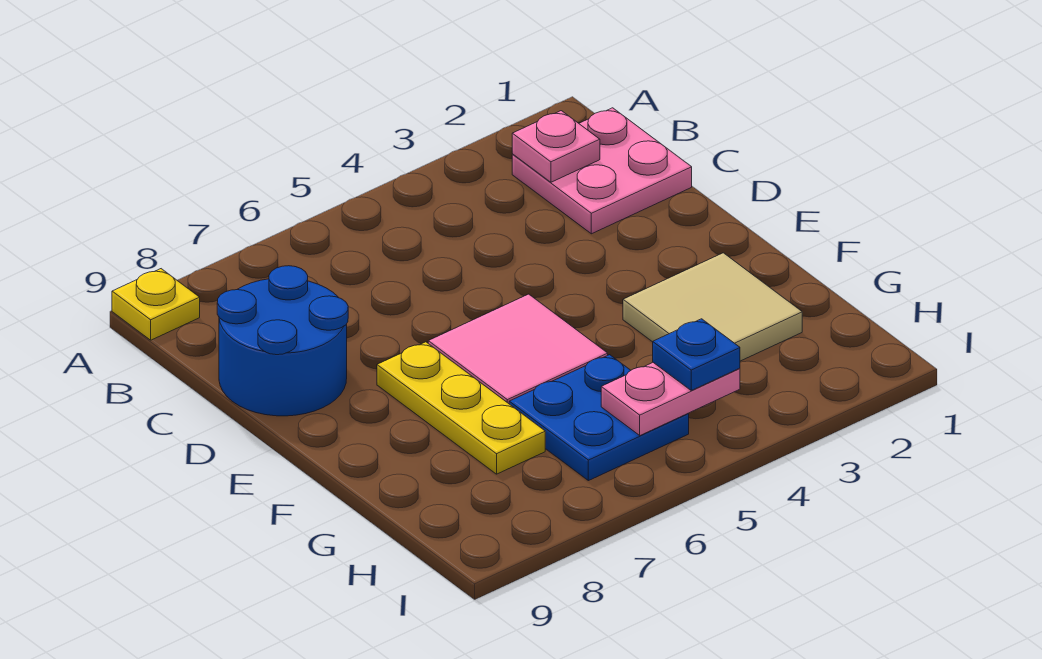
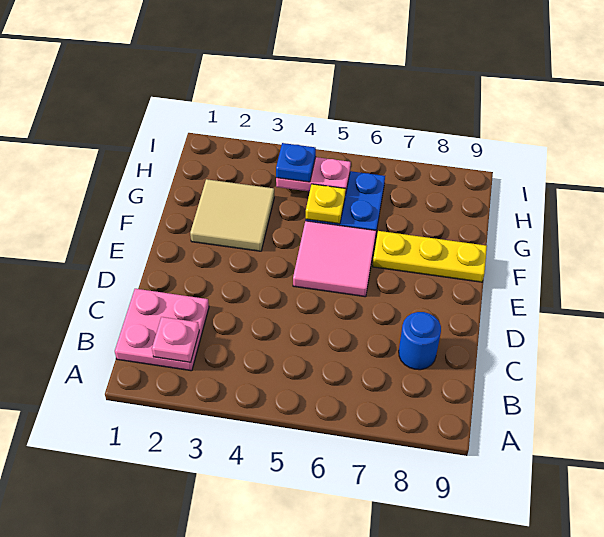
yellow plate A9 level 1 -> yellow plate G5 level 2
blue round brick C8:D9 level 1 -> blue round brick C8 level 1
yellow plate E7:G7 level 1 -> yellow plate F7:F9 level 1

